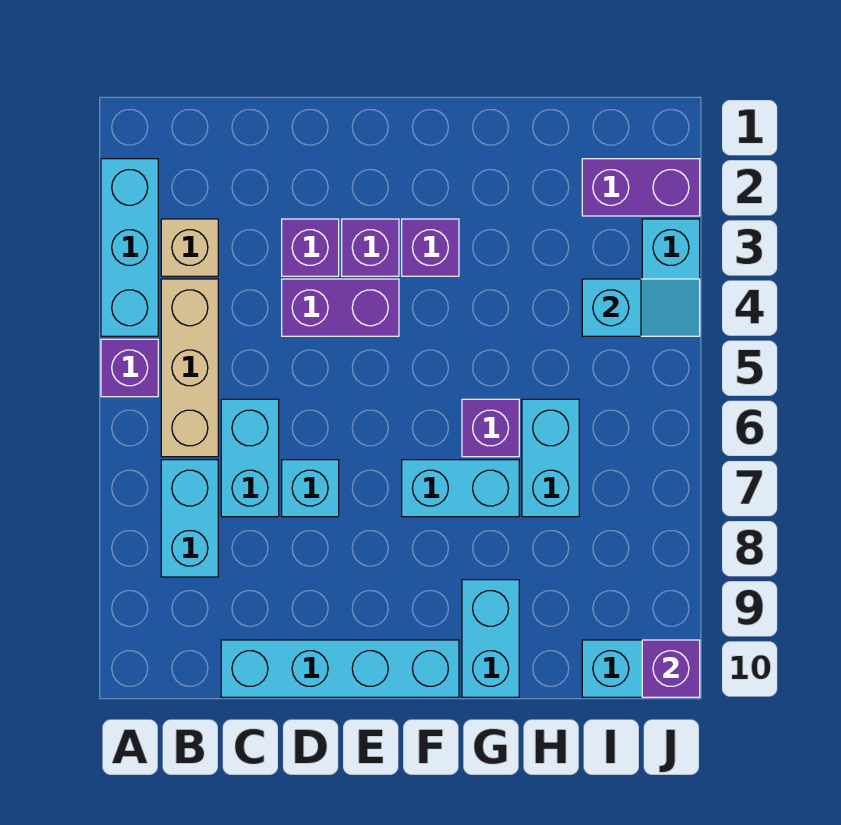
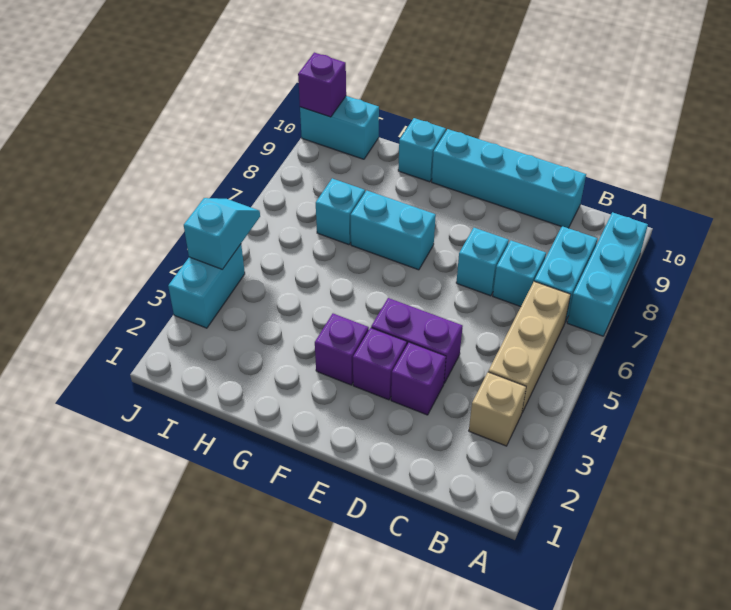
cyan brick A2:A4 level 1 -> cyan brick A7:A9 level 1
purple brick A5 level 1 -> none
cyan brick C6:C7 level 1 -> cyan brick C7 level 1
purple brick G6 level 1 -> none
cyan brick G9:G10 level 1 -> cyan brick G10 level 1
cyan brick H6:H7 level 1 -> cyan brick H7 level 1
purple brick I2:J2 level 1 -> none
cyan slope I4:J4 level 2 top I -> cyan slope J4:J5 level 2 top 4

